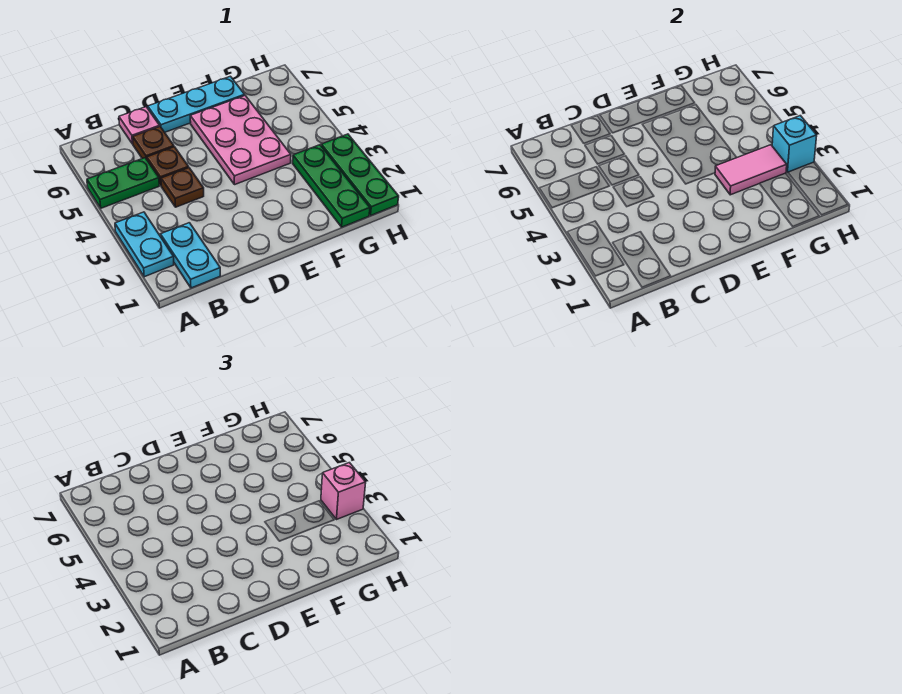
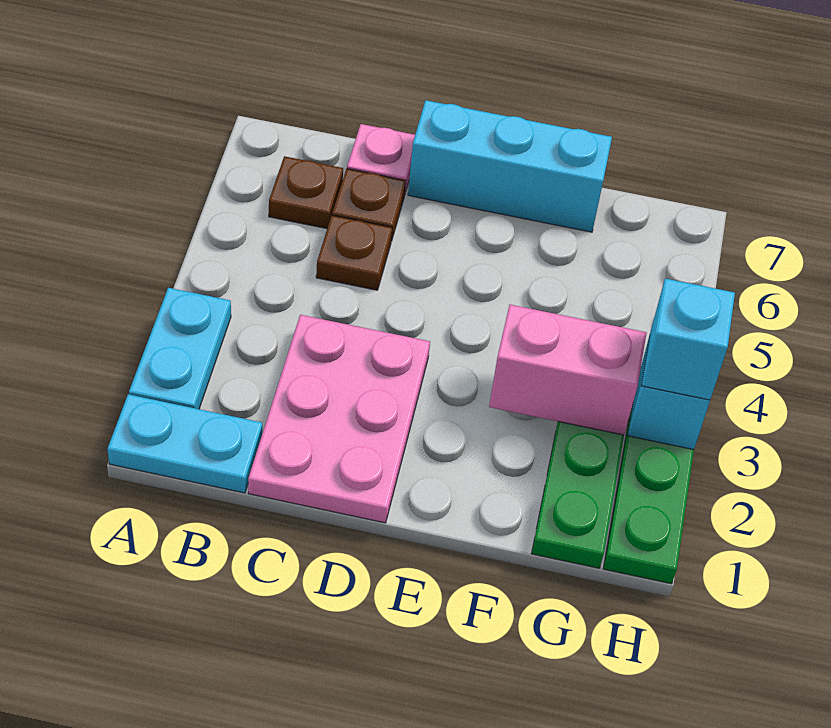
green plate A5:B5 level 1 -> none
cyan plate B1:B2 level 1 -> cyan plate A1:B1 level 1
brown plate C4 level 1 -> brown plate B6 level 1
cyan plate D7:F7 level 1 -> cyan brick D7:F7 level 1
pink plate E4:F6 level 1 -> pink plate C1:D3 level 1
pink tile F3:G3 level 2 -> pink brick F3:G3 level 2
pink brick H3 level 3 -> cyan brick H3 level 3

